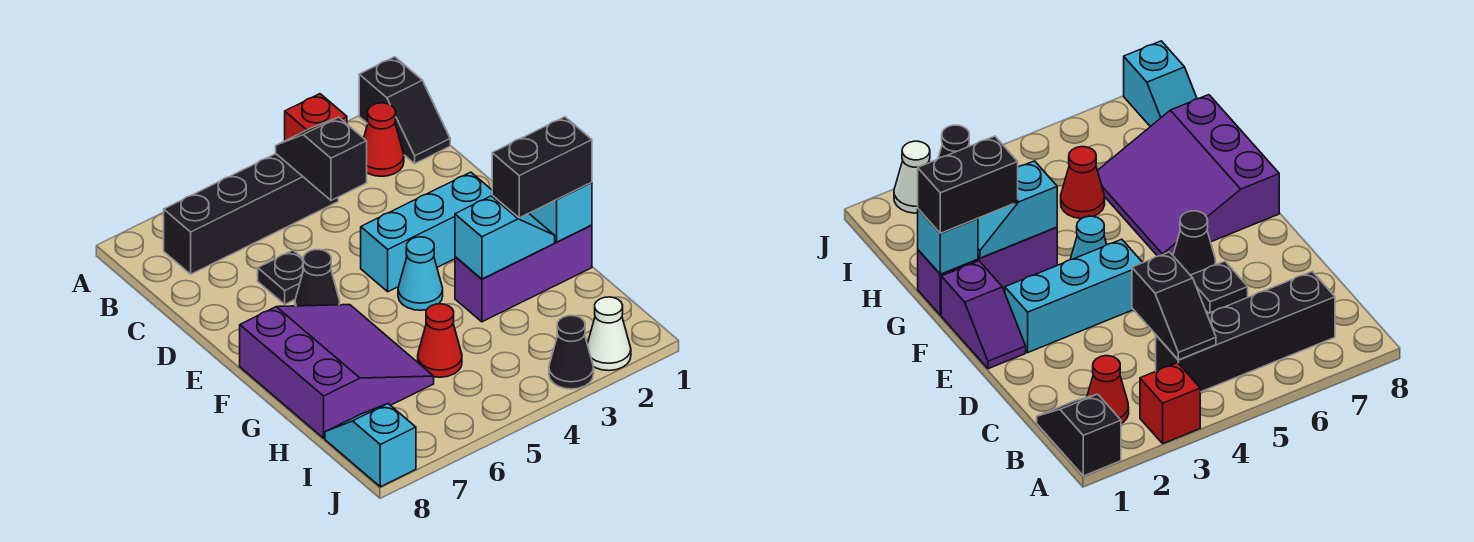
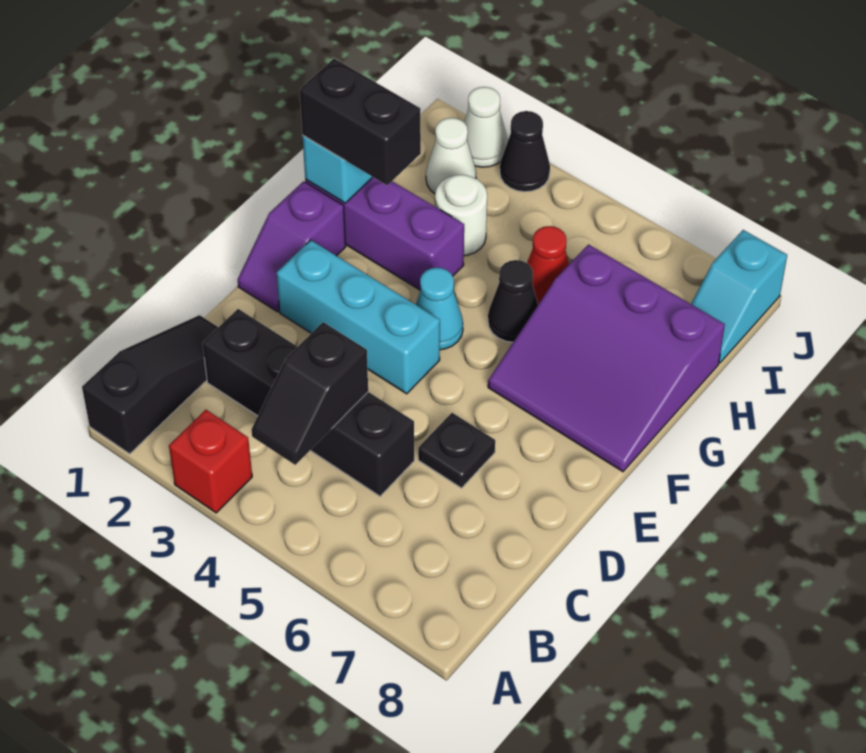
black slope A1:B1 level 1 top A -> black slope A1:C1 level 1 top A
red cone B2 level 1 -> none
black brick B4:B7 level 1 -> black brick C2:C5 level 1
black cone E6 level 1 -> black cone G5 level 1
purple slope F6:H8 level 1 top 8 -> purple slope F6:H8 level 1 top H
cyan slope G2:G3 level 2 top 3 -> none
none -> white round brick H3 level 1
none -> white cone I2 level 1

